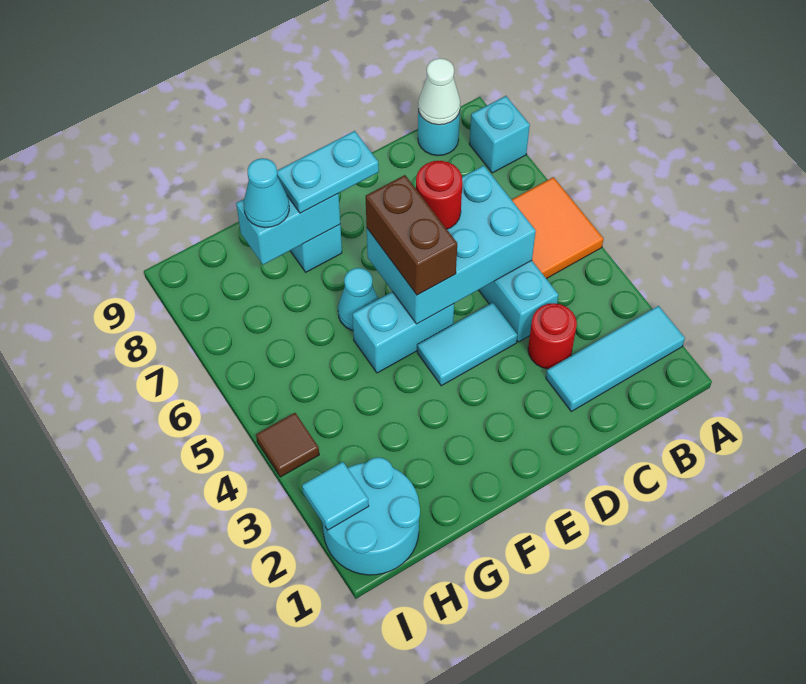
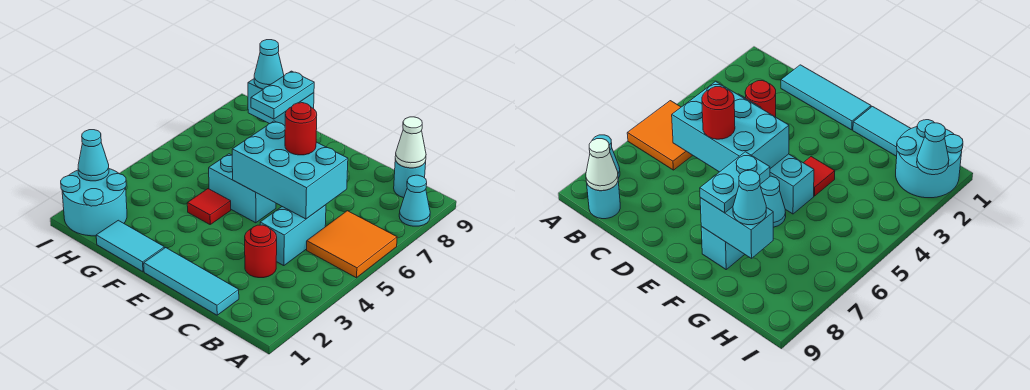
cyan tile A2:C2 level 1 -> cyan tile C1:E1 level 1
cyan brick A8 level 1 -> cyan cone A8 level 1
cyan tile D4:E4 level 1 -> cyan tile F1:G1 level 1
brown brick E5:E6 level 3 -> none
cyan plate E8:F8 level 3 -> cyan plate F7:F8 level 3
none -> red tile F4 level 1
cyan tile I2 level 2 -> cyan cone I2 level 2
brown tile I4 level 1 -> none

